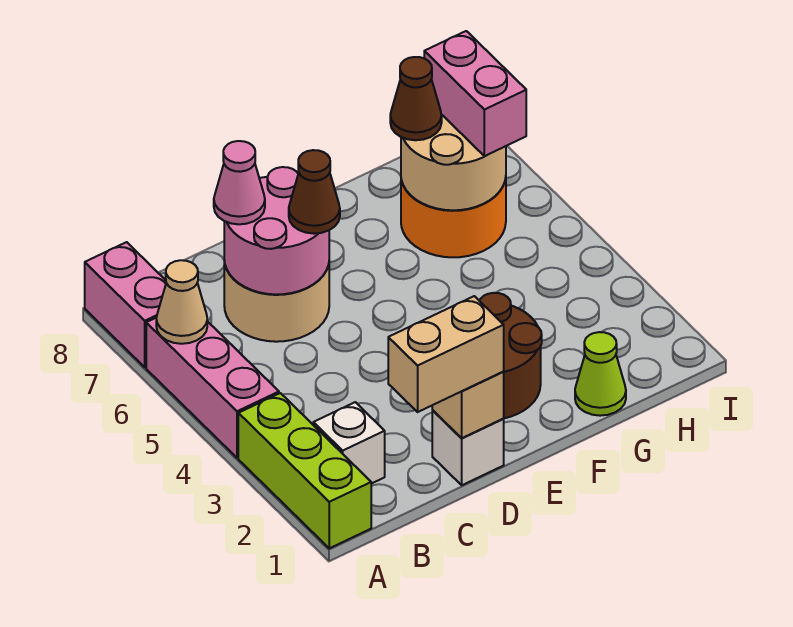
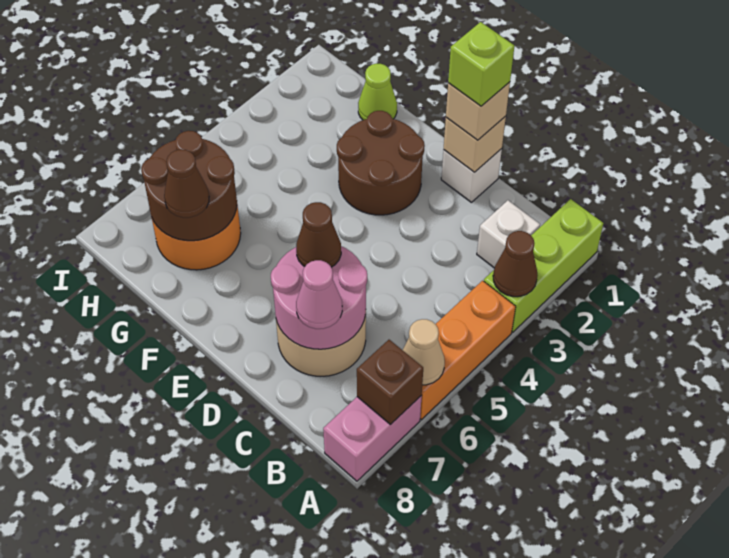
none -> brown cone A3 level 2
pink brick A4:A6 level 1 -> orange brick A4:A6 level 1
none -> brown brick A7 level 2
tan brick C1:D1 level 3 -> tan brick D1 level 3
none -> lime brick D1 level 4
tan round brick G6:H7 level 2 -> brown round brick G6:H7 level 2
pink brick H6:H7 level 3 -> none

